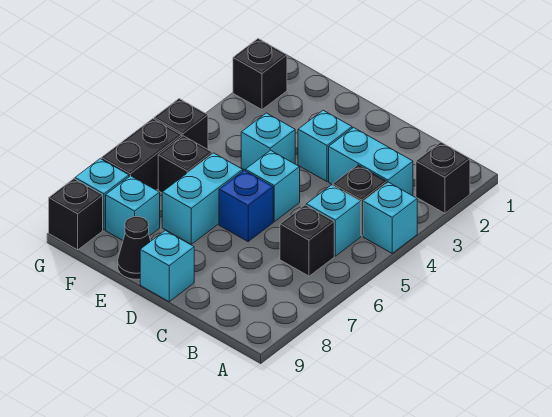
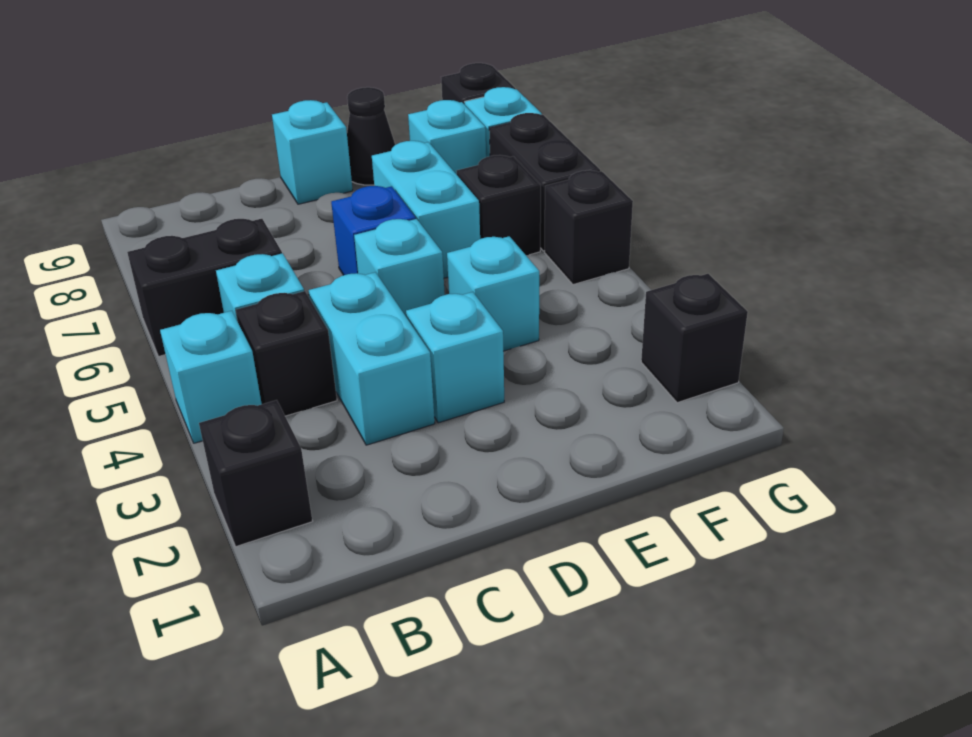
cyan brick B3:C3 level 1 -> cyan brick C3:C4 level 1
black brick B6 level 1 -> black brick A6:B6 level 1

